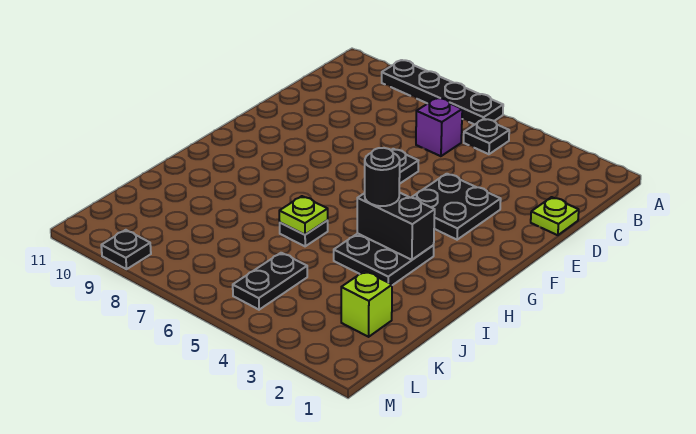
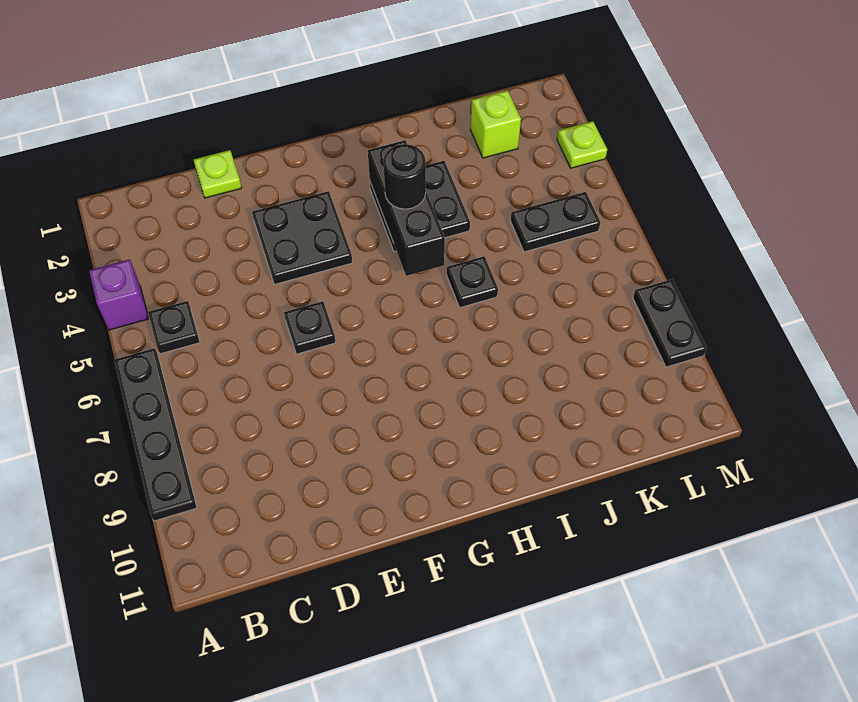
purple brick C6 level 1 -> purple brick A4 level 1
black brick H3:H4 level 2 -> black brick H3:H5 level 2
lime plate I6 level 2 -> lime plate M3 level 1
black plate M9 level 1 -> black plate M8:M9 level 1

